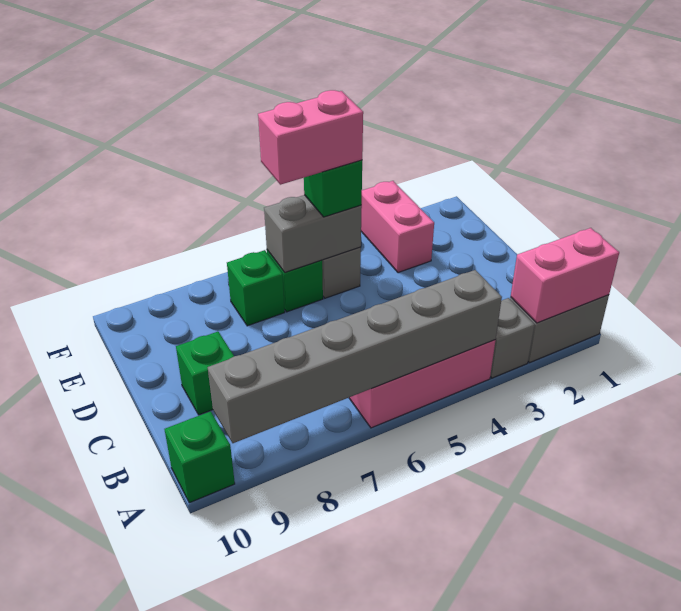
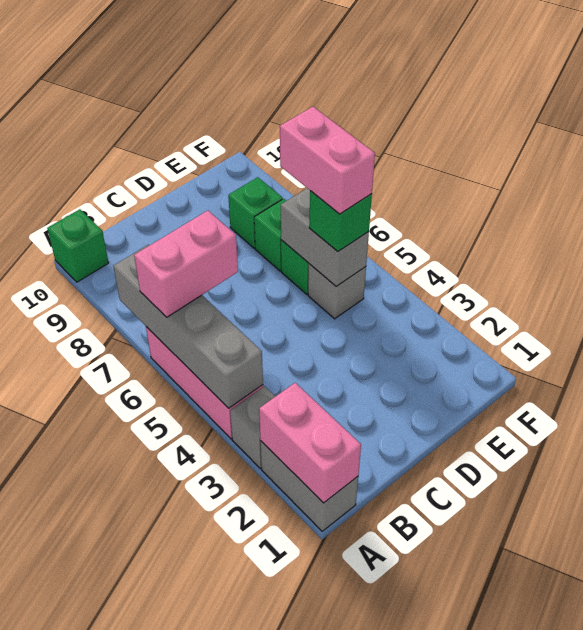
grey brick A4:A9 level 2 -> grey brick A4:A7 level 2
green brick C9 level 1 -> green brick E8 level 1
pink brick E3:F3 level 1 -> pink brick A6:B6 level 3

